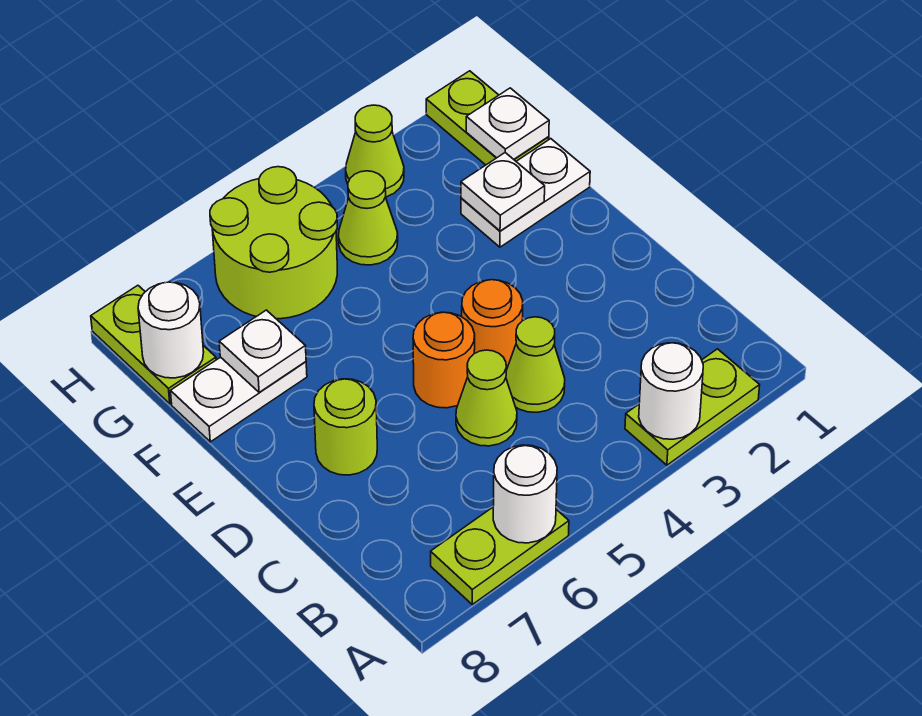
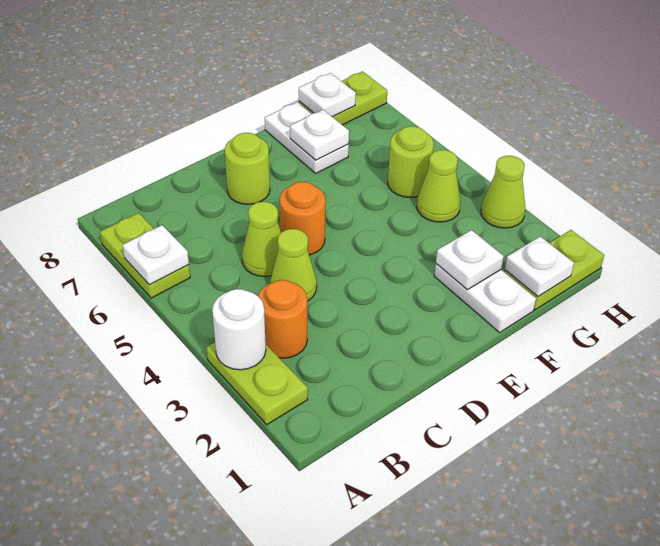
white round brick A6 level 2 -> white plate A6 level 2
orange round brick D4 level 1 -> orange round brick B3 level 1
lime round brick G5:H6 level 1 -> lime round brick G5 level 1
white round brick G8 level 2 -> white plate G8 level 2

